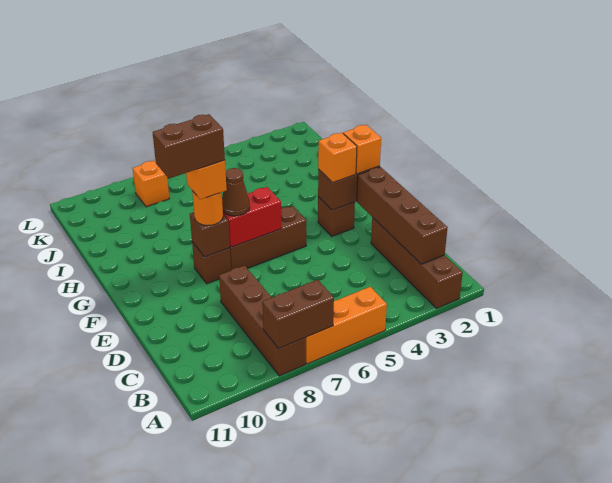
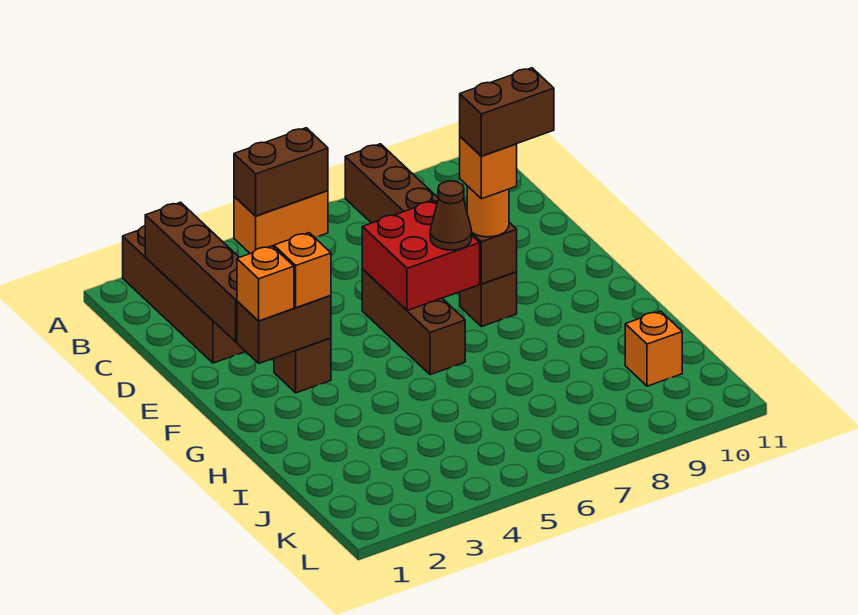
orange brick A5:A7 level 1 -> orange brick A5:A6 level 1
brown brick A7:A8 level 2 -> brown brick A5:A6 level 2
brown brick F5:F7 level 1 -> brown brick E6:G6 level 1
red brick F6:F7 level 2 -> red brick E6:F7 level 2
orange brick K8 level 1 -> orange brick J10 level 1

